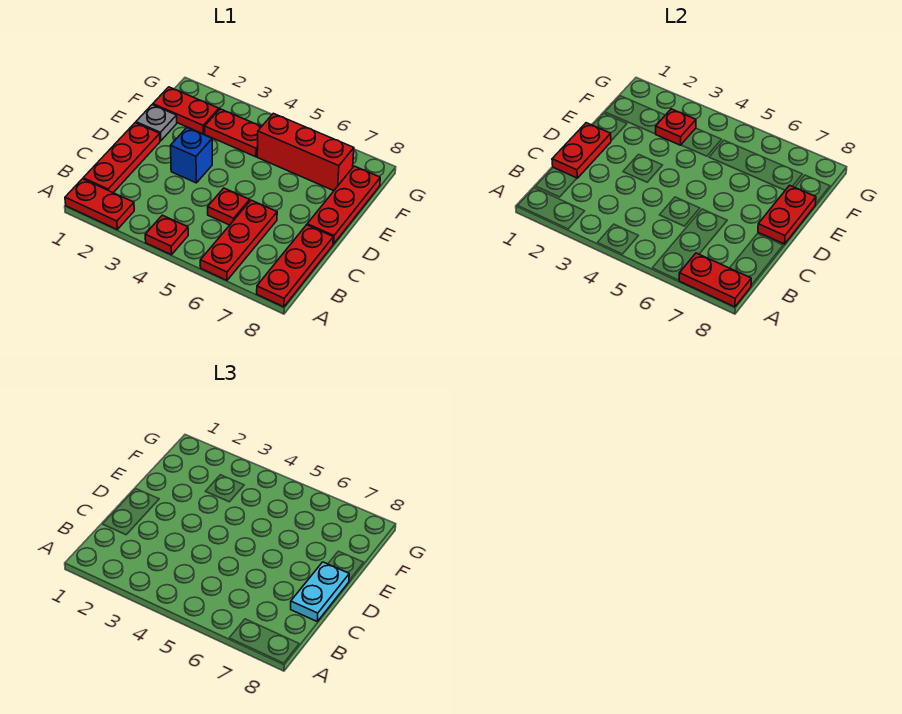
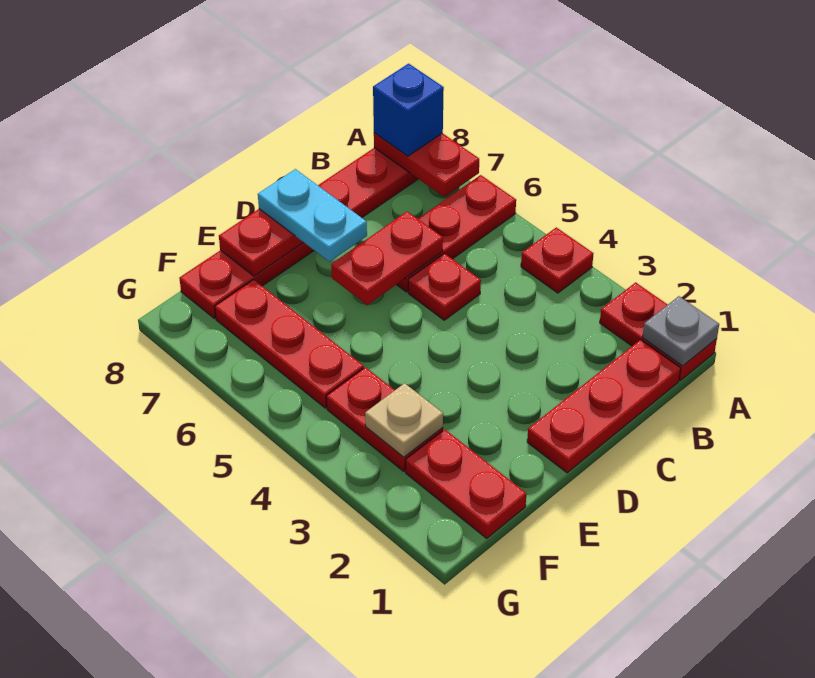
red plate C1:D1 level 2 -> red plate C6:D6 level 2
cyan plate C8:D8 level 3 -> cyan plate D7:D8 level 3
blue brick D3 level 1 -> blue brick A8 level 3
grey plate E1 level 1 -> grey plate A1 level 2
red plate F3 level 2 -> tan plate F3 level 2
red brick F5:F7 level 1 -> red plate F5:F7 level 1

